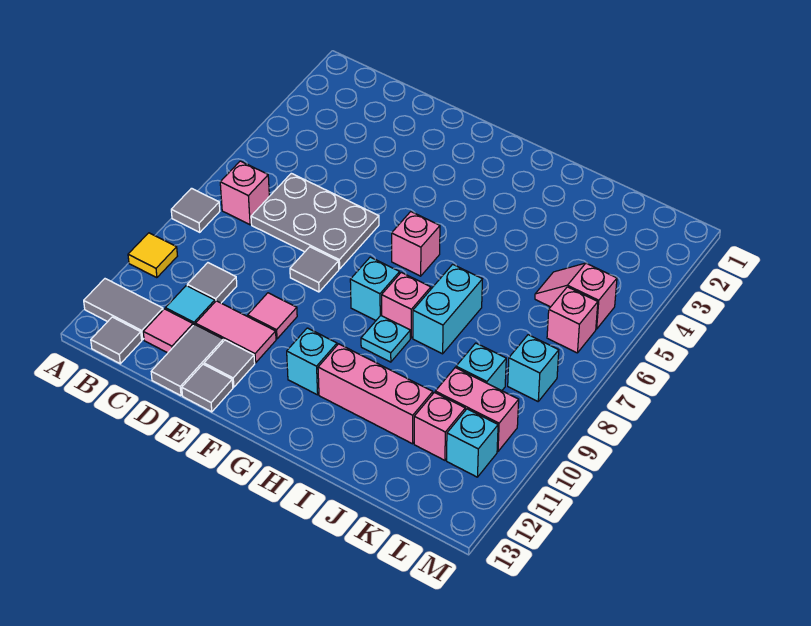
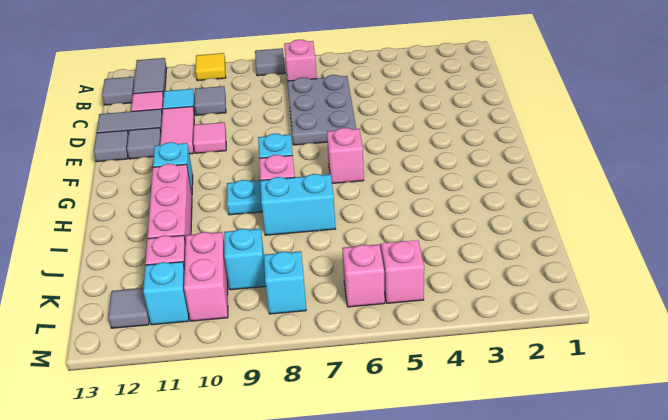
grey tile E8 level 1 -> grey tile L12 level 1

